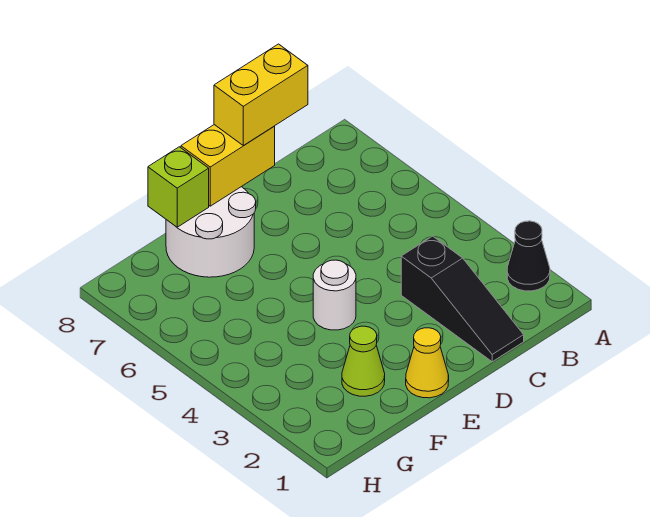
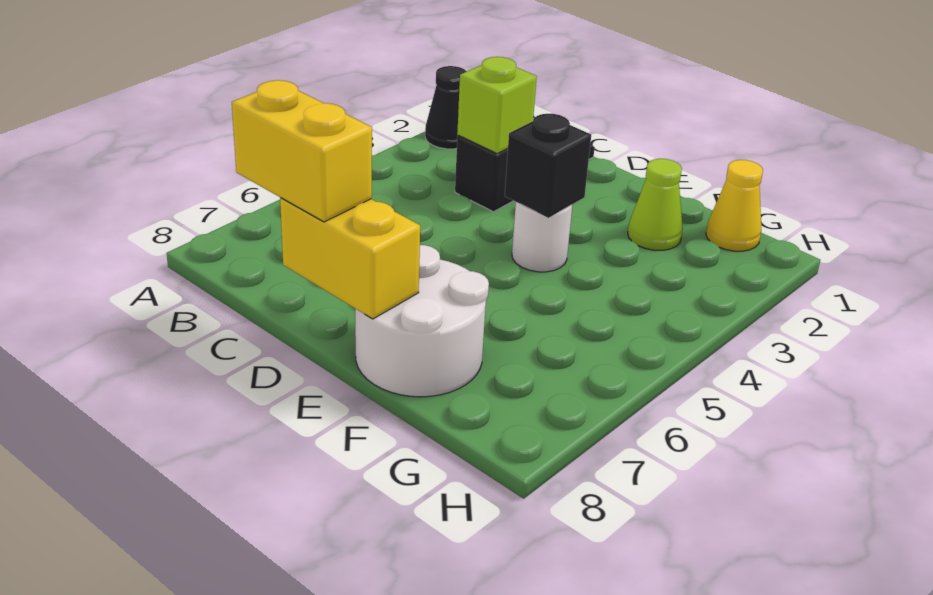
yellow cone E1 level 1 -> yellow cone G1 level 1
none -> black brick E4 level 2
lime brick F8 level 2 -> lime brick C3 level 2

